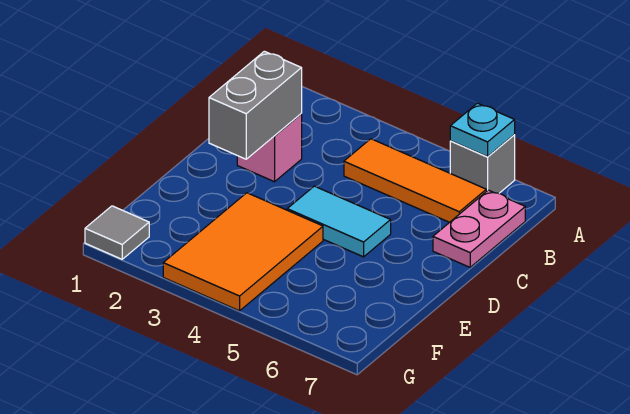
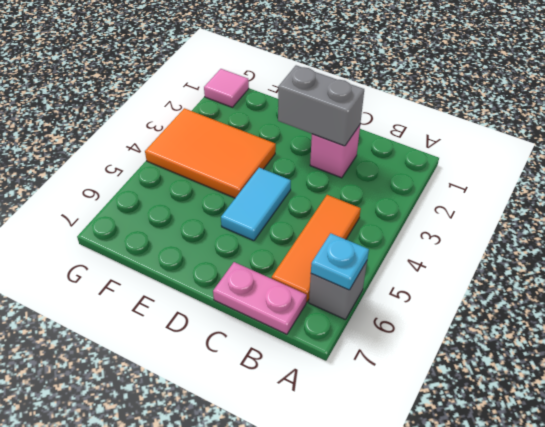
grey tile G1 level 1 -> pink tile G1 level 1

